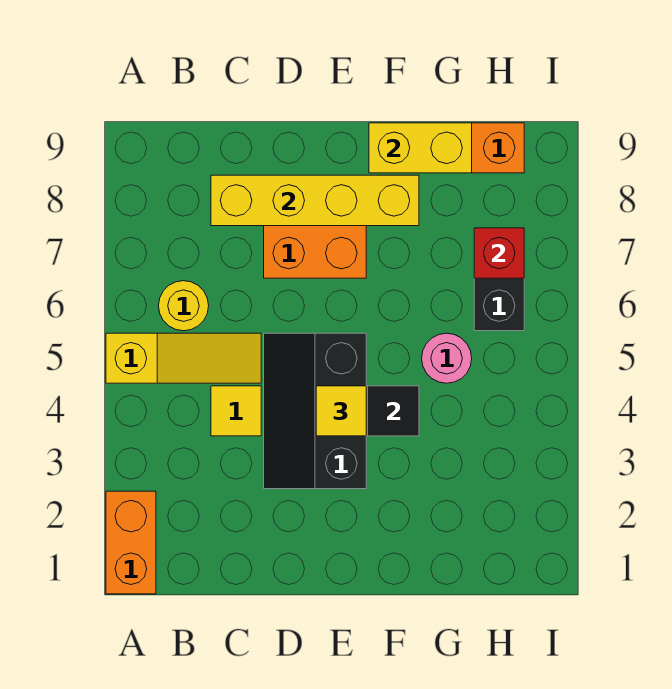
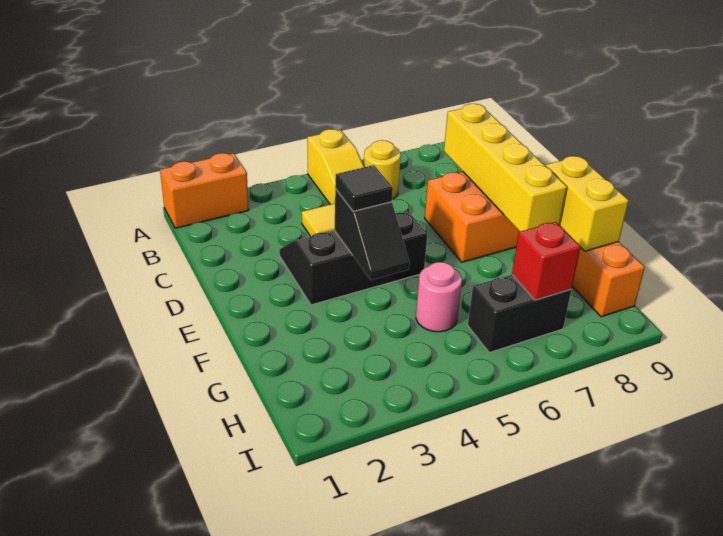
yellow tile E4 level 3 -> black tile E4 level 3

